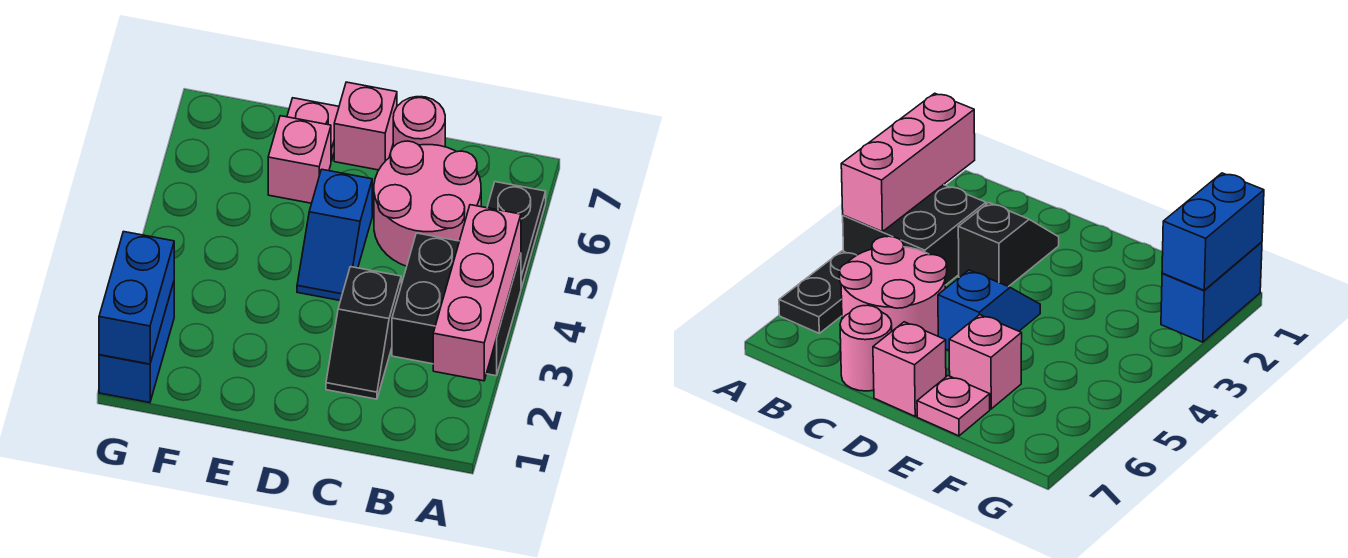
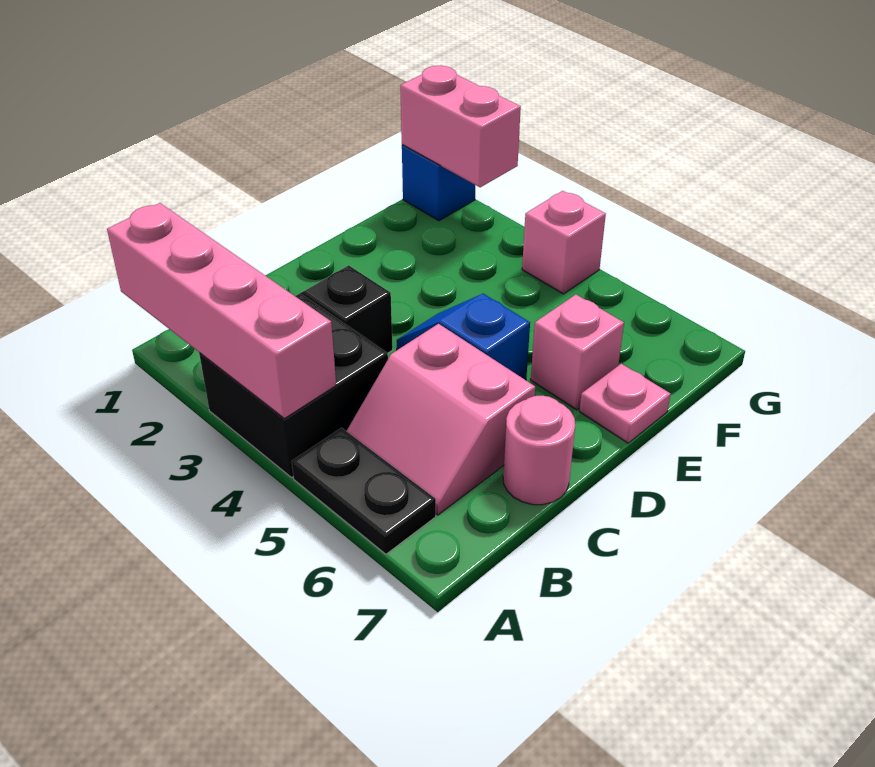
pink brick A2:A4 level 2 -> pink brick A1:A4 level 2
pink round brick B5:C6 level 1 -> pink slope B5:C6 level 1 top C
pink brick D7 level 1 -> pink brick G4 level 1
blue brick G1:G2 level 1 -> blue brick G1 level 1
blue brick G1:G2 level 2 -> pink brick G1:G2 level 2

